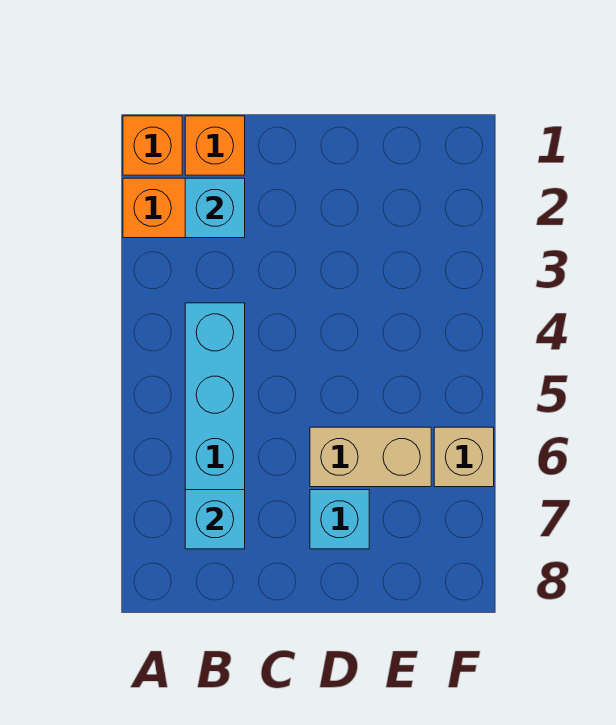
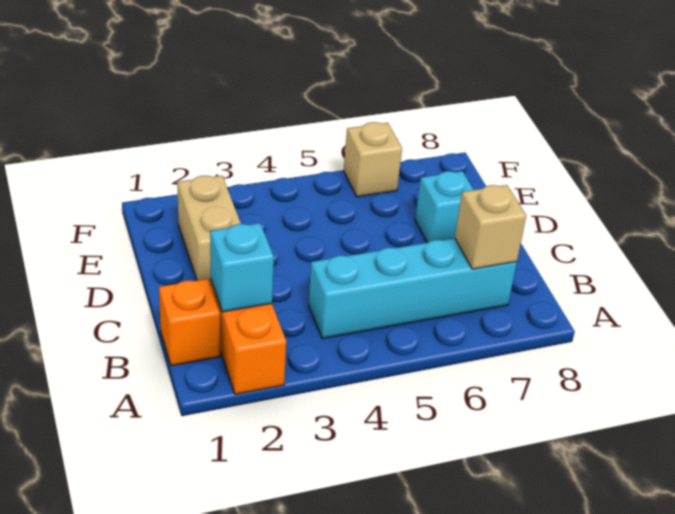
orange brick A1 level 1 -> none
cyan brick B7 level 2 -> tan brick B7 level 2
tan brick D6:E6 level 1 -> tan brick D2:E2 level 1

